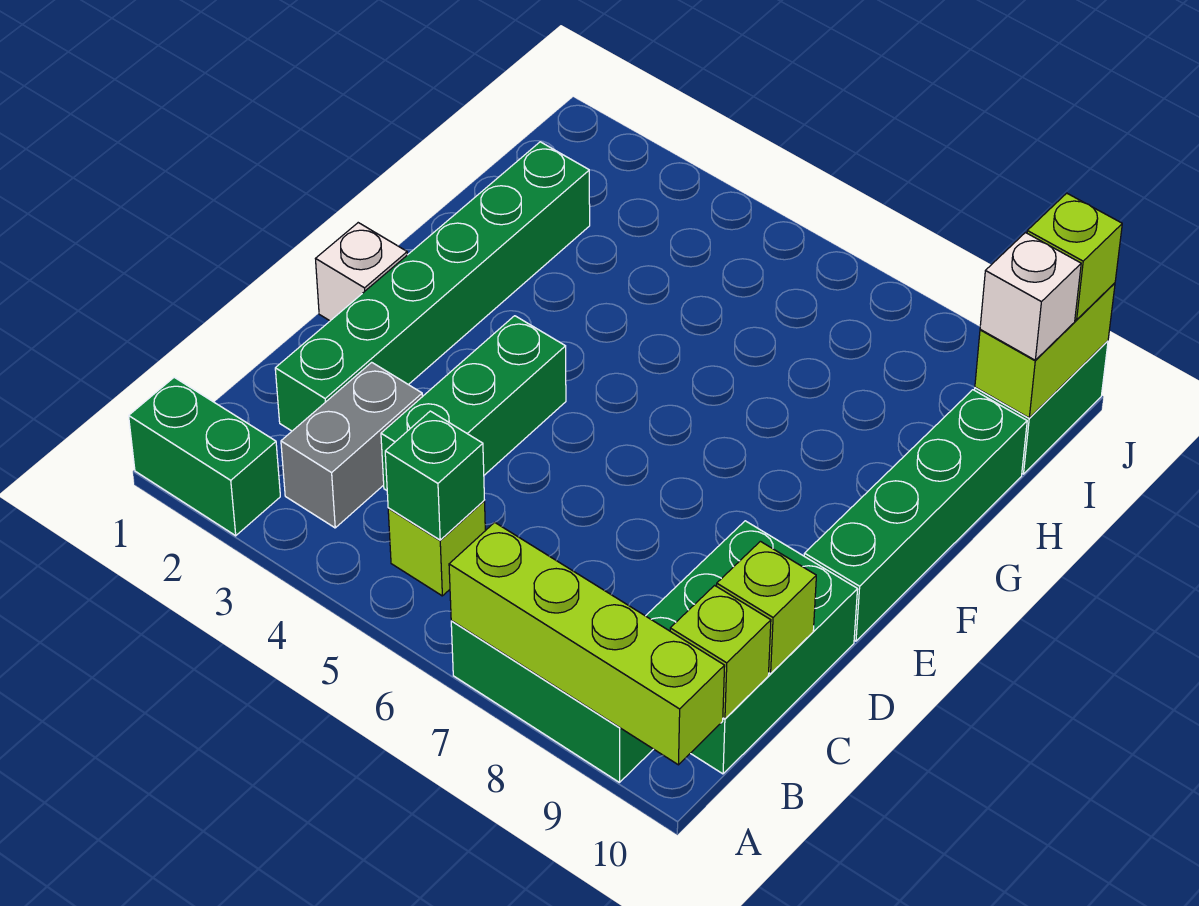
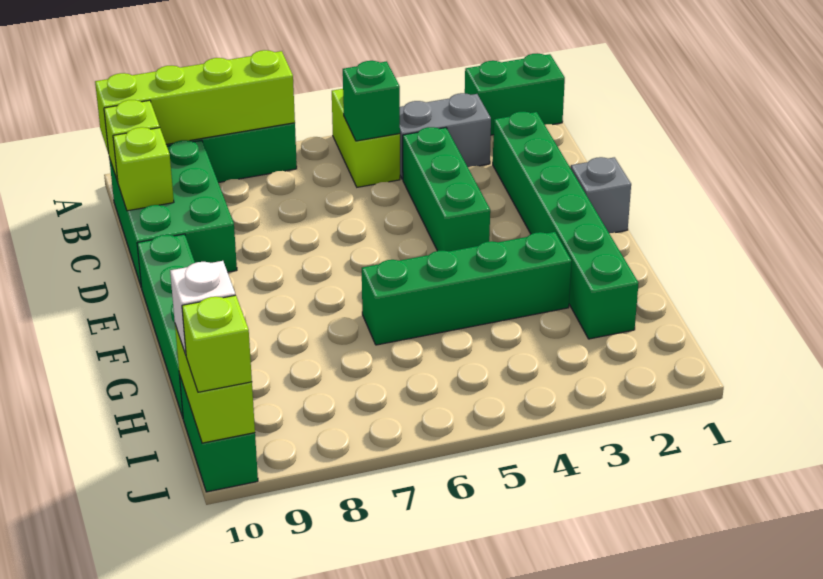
grey brick B3:C3 level 1 -> grey brick B3:B4 level 1
lime brick B5 level 1 -> lime brick A5:B5 level 1
white brick E1 level 1 -> grey brick E1 level 1
none -> green brick G3:G6 level 1

